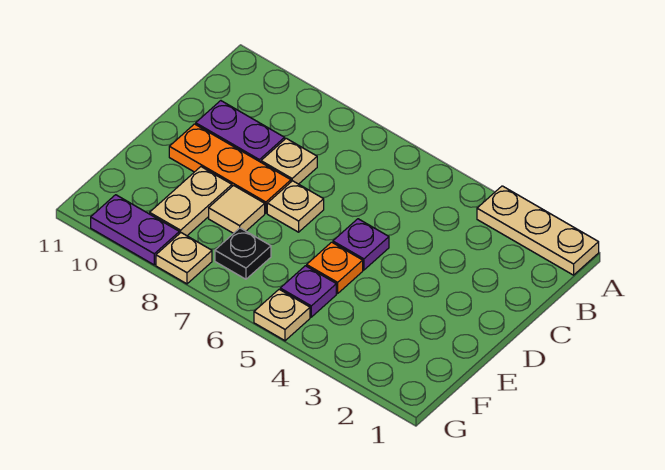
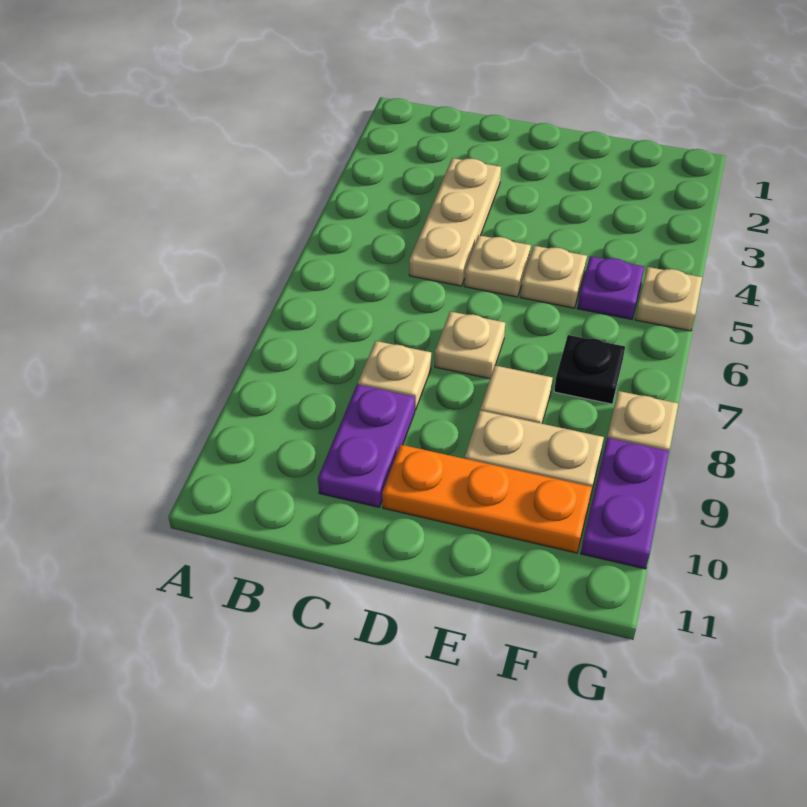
tan plate A1:A3 level 1 -> tan plate C3:C5 level 1
purple plate D5 level 1 -> tan plate D5 level 1
orange plate D8:D10 level 1 -> orange plate D10:F10 level 1
orange plate E5 level 1 -> tan plate E5 level 1

